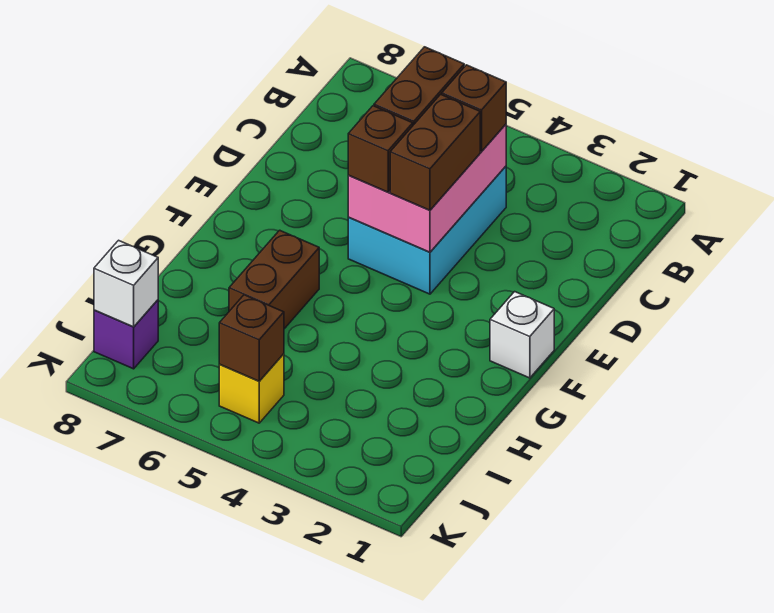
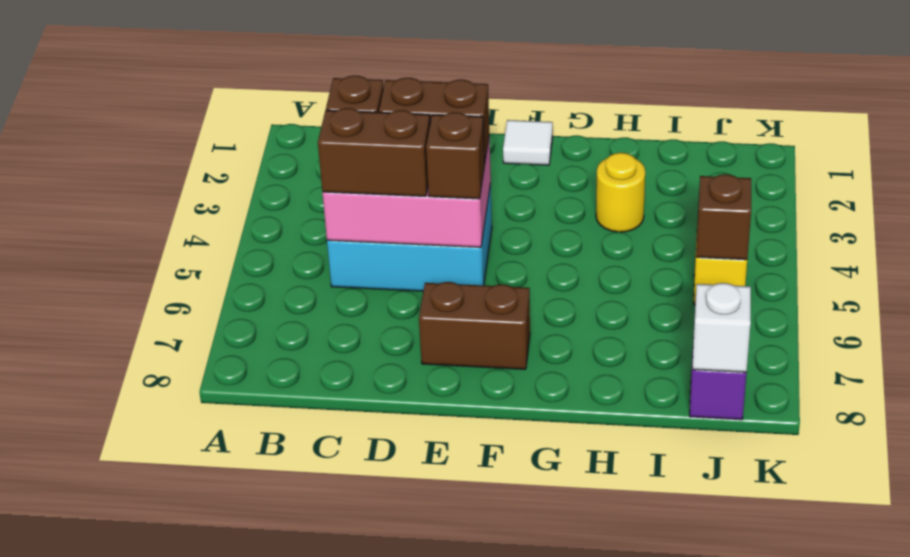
white brick F1 level 1 -> white tile F1 level 1
brown brick G6:H6 level 1 -> brown brick E7:F7 level 1
none -> yellow round brick H3 level 1

